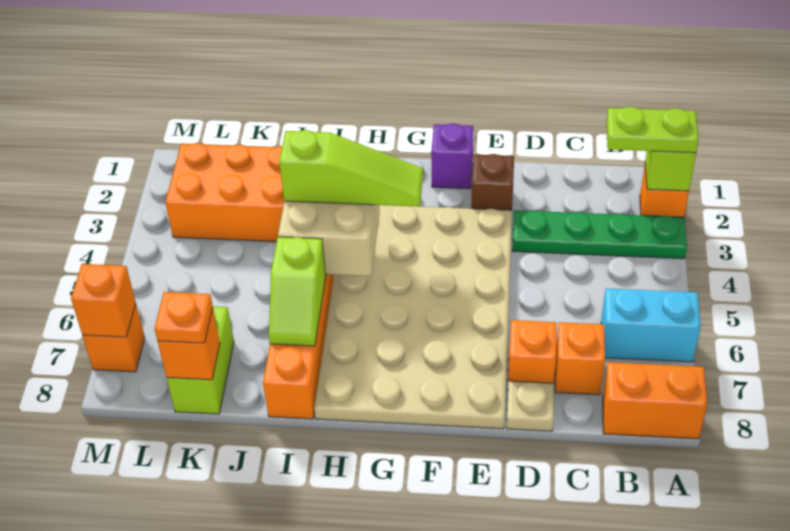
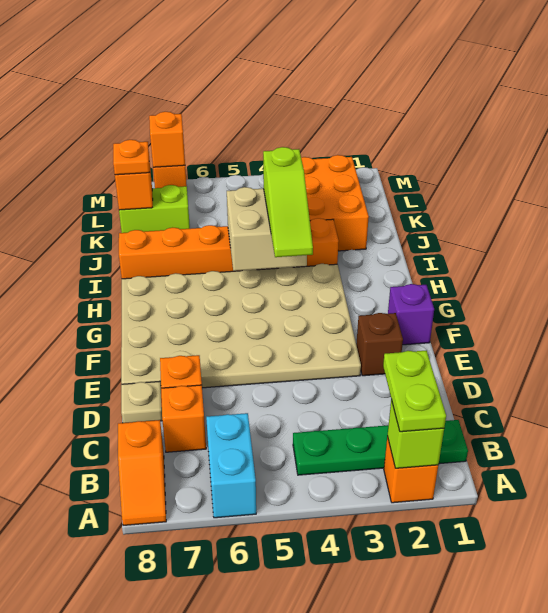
green plate A3:D3 level 1 -> green plate B1:B4 level 1
orange brick A8:B8 level 1 -> orange slope A8:B8 level 1 top B
lime slope I6:I7 level 2 top 6 -> none

